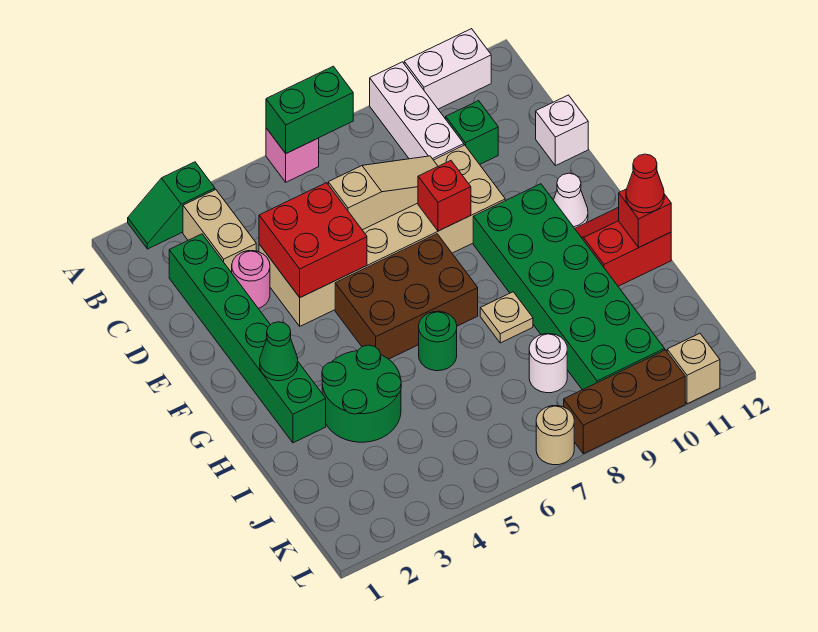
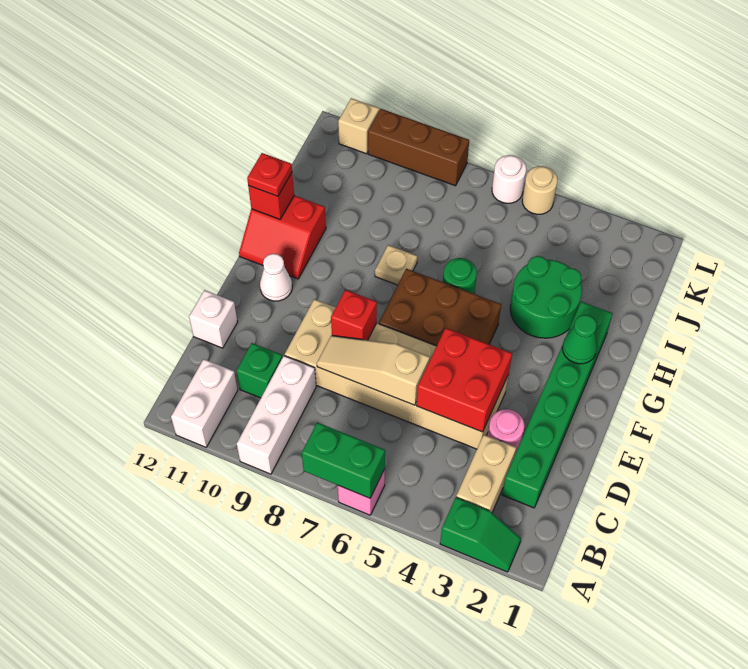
white brick A10:A11 level 1 -> white brick A11:B11 level 1
green brick F9:K10 level 1 -> none
red cone H12 level 3 -> red plate H12 level 3
white round brick J8 level 1 -> white round brick L6 level 1
tan round brick L7 level 1 -> tan round brick L5 level 1

